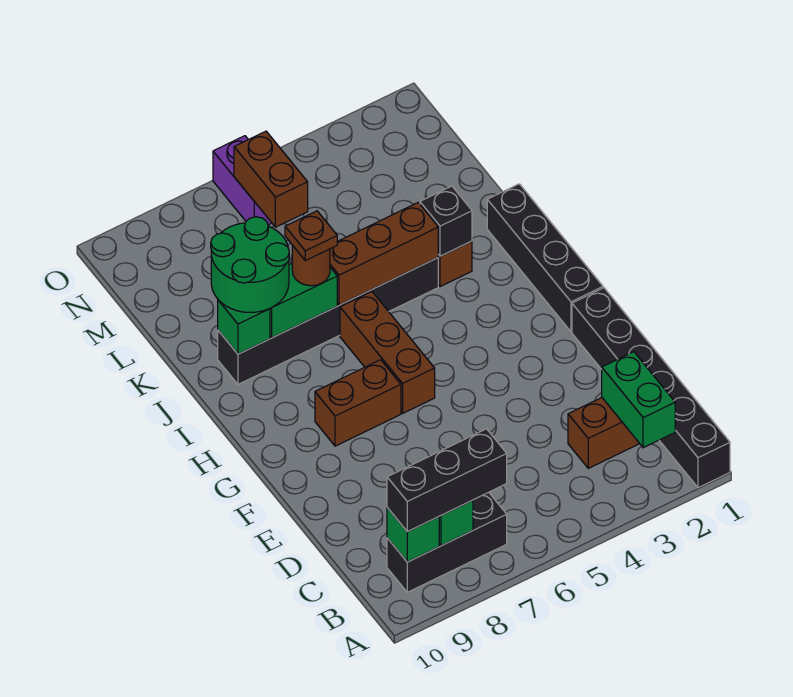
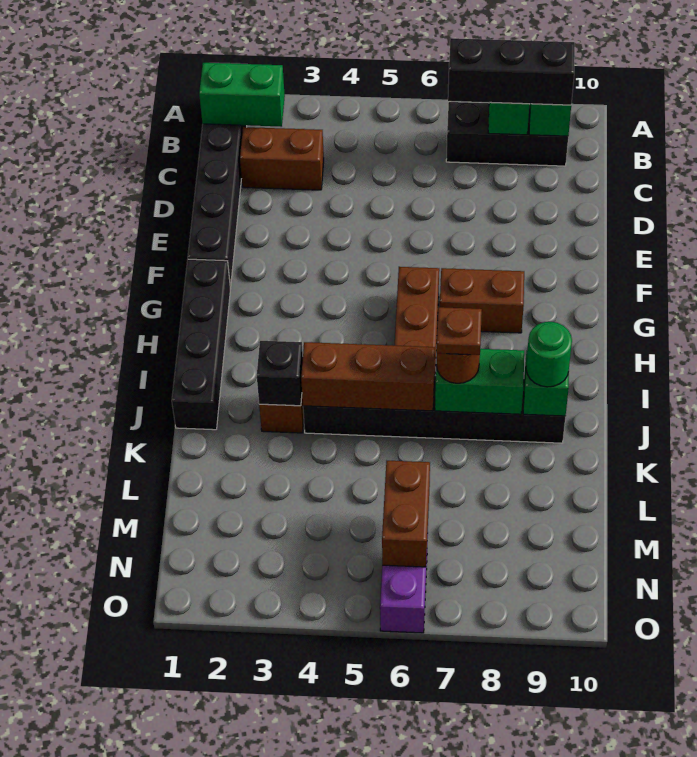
green brick B2:C2 level 2 -> green brick B1:B2 level 2
green round brick J8:K9 level 3 -> green round brick J9 level 3

